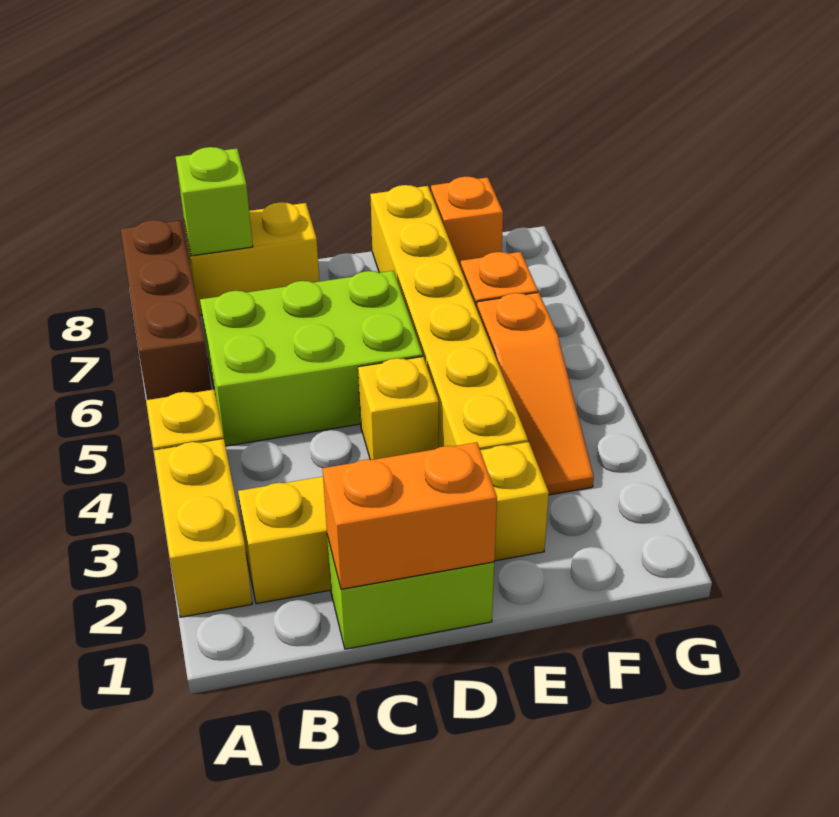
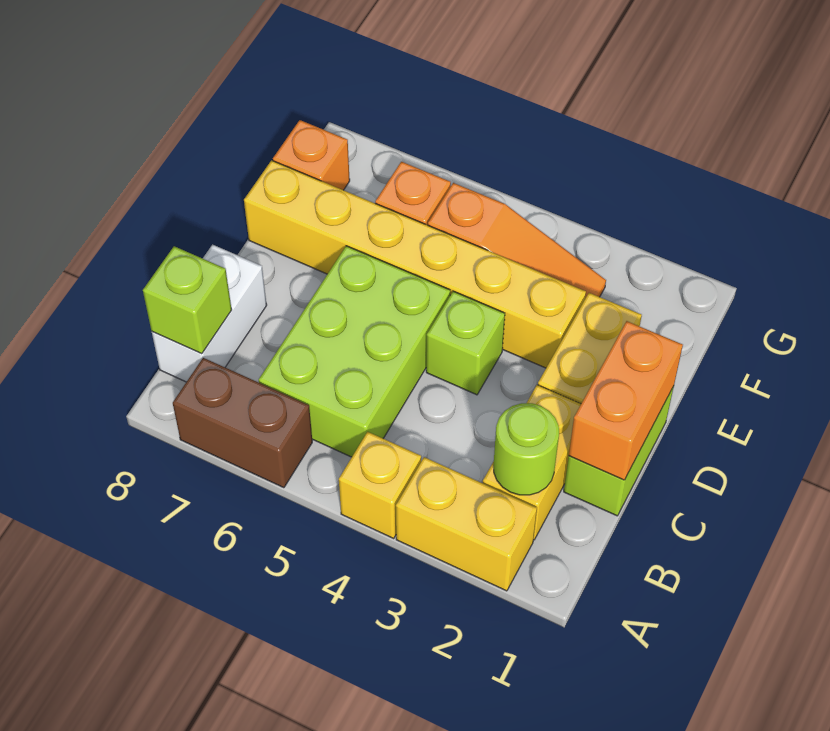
brown brick A6:A8 level 1 -> brown brick A6:A7 level 1
none -> lime round brick B2 level 2
yellow brick B8:C8 level 1 -> white brick B8:C8 level 1
yellow brick D4 level 1 -> lime brick D4 level 1

